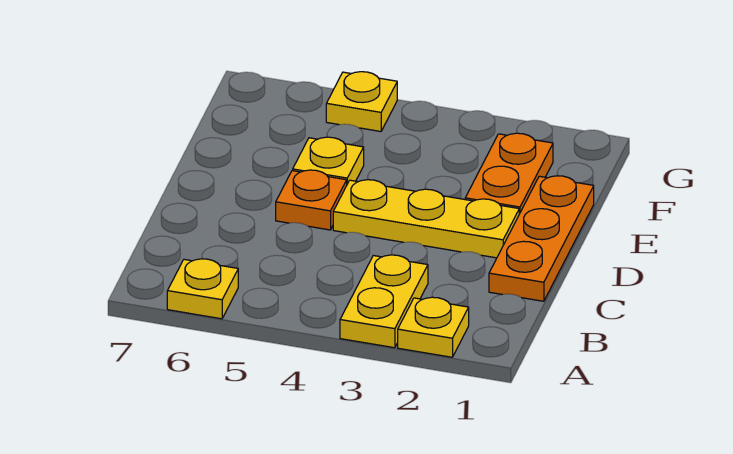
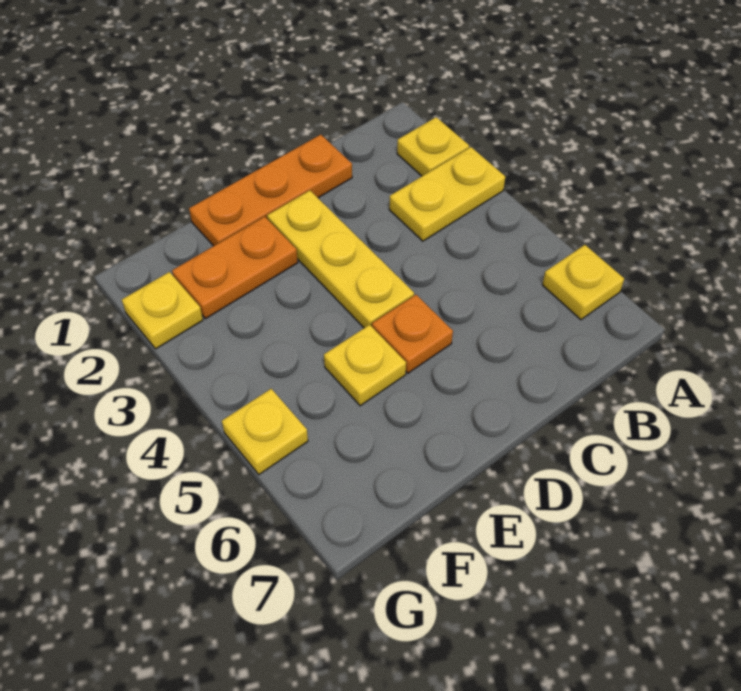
none -> yellow plate G2 level 1

